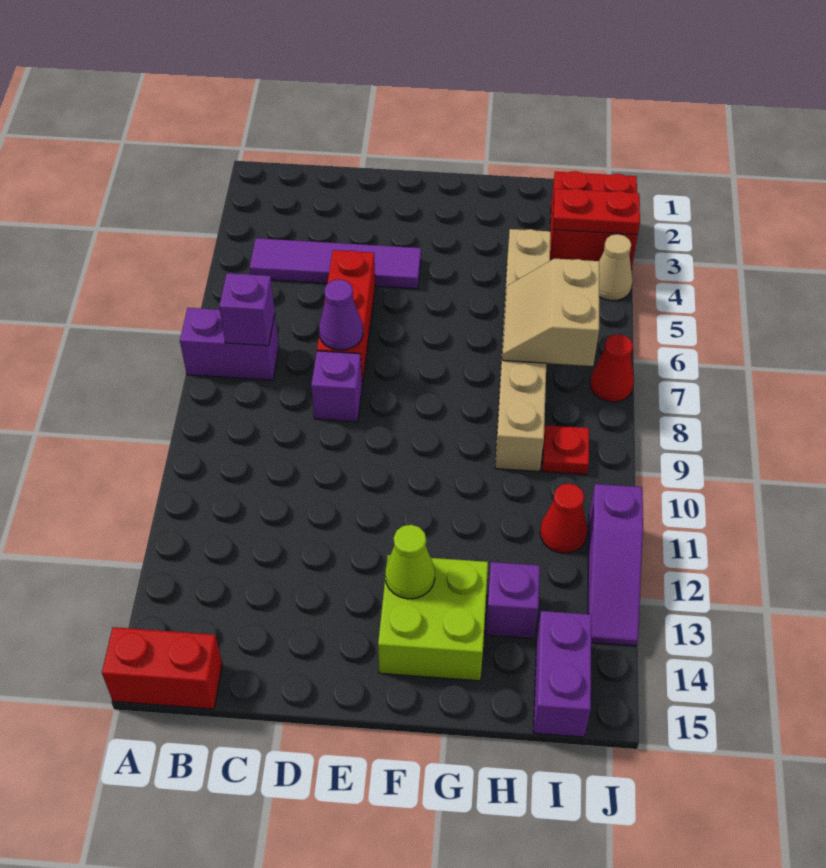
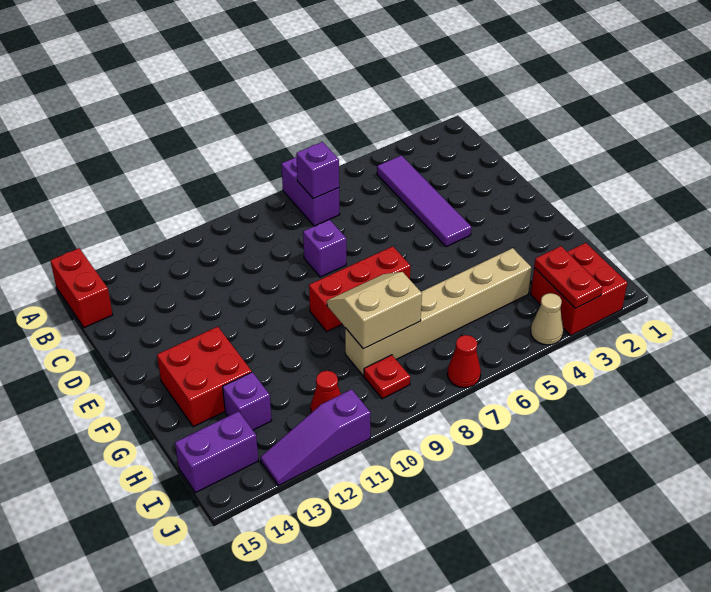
red brick D5:D7 level 1 -> red brick F7:F9 level 1
purple cone D7 level 2 -> none
lime brick F13:G14 level 1 -> red brick F13:G14 level 1
lime cone F13 level 2 -> none
tan slope H6:I7 level 2 top I -> tan slope G8:H9 level 2 top H

